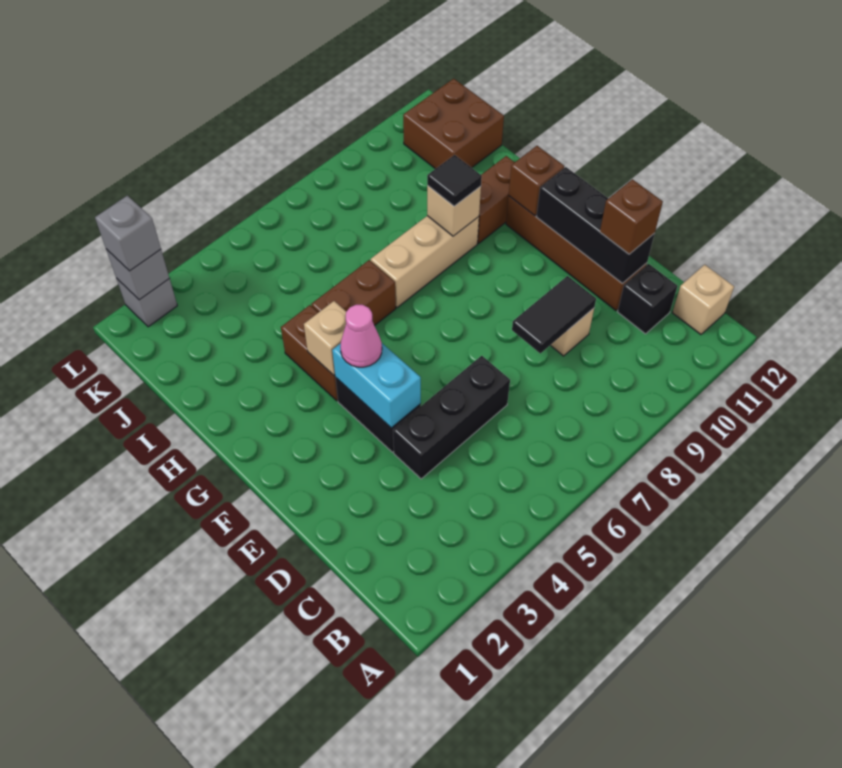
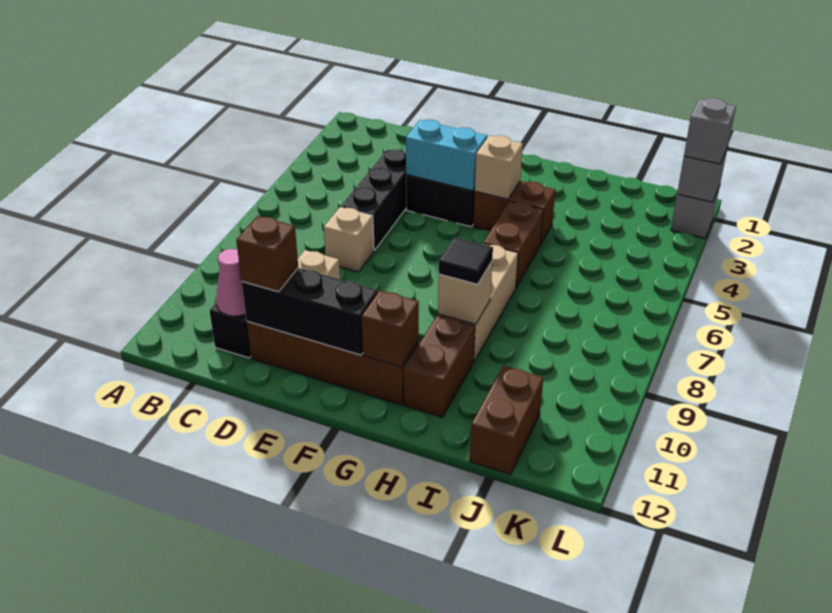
tan brick B12 level 1 -> tan brick D7 level 1
black tile D8:D9 level 2 -> none
pink cone F4 level 3 -> pink cone C11 level 2
brown brick J11:K12 level 1 -> brown brick J11:J12 level 1

